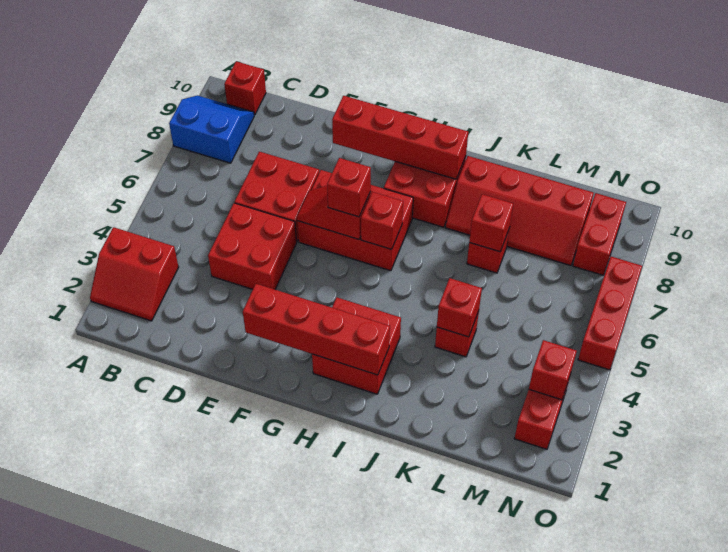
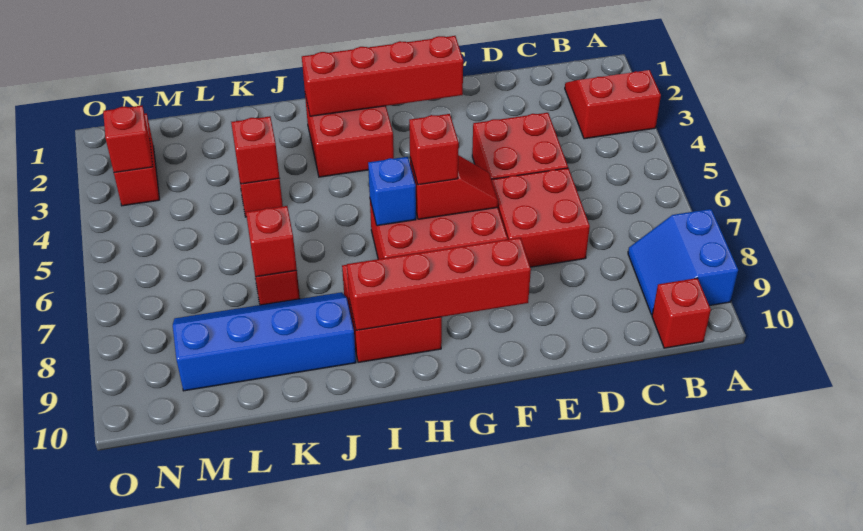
blue slope A8:B9 level 1 top 8 -> blue slope A8:B9 level 1 top A
red brick H6 level 2 -> blue brick H6 level 2
red slope J8:M9 level 1 top 9 -> blue slope J8:M9 level 1 top 9
red brick N8:N9 level 1 -> none
red brick O5:O7 level 1 -> none

